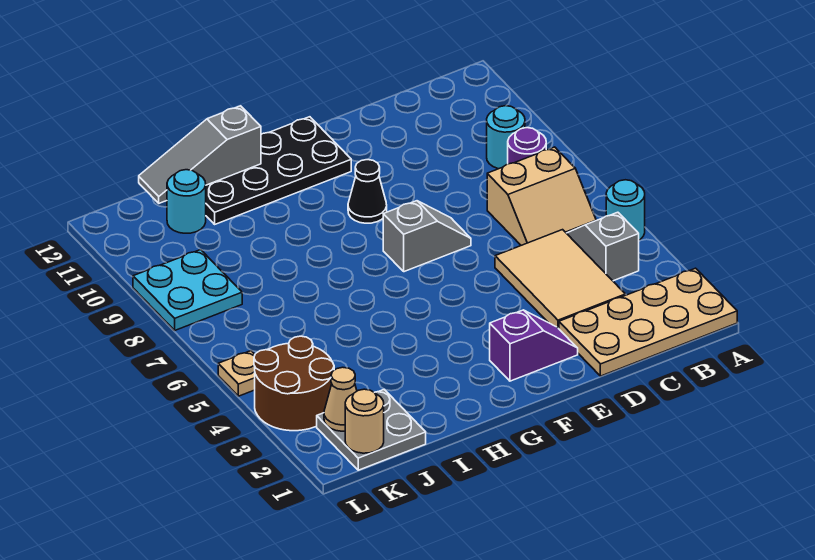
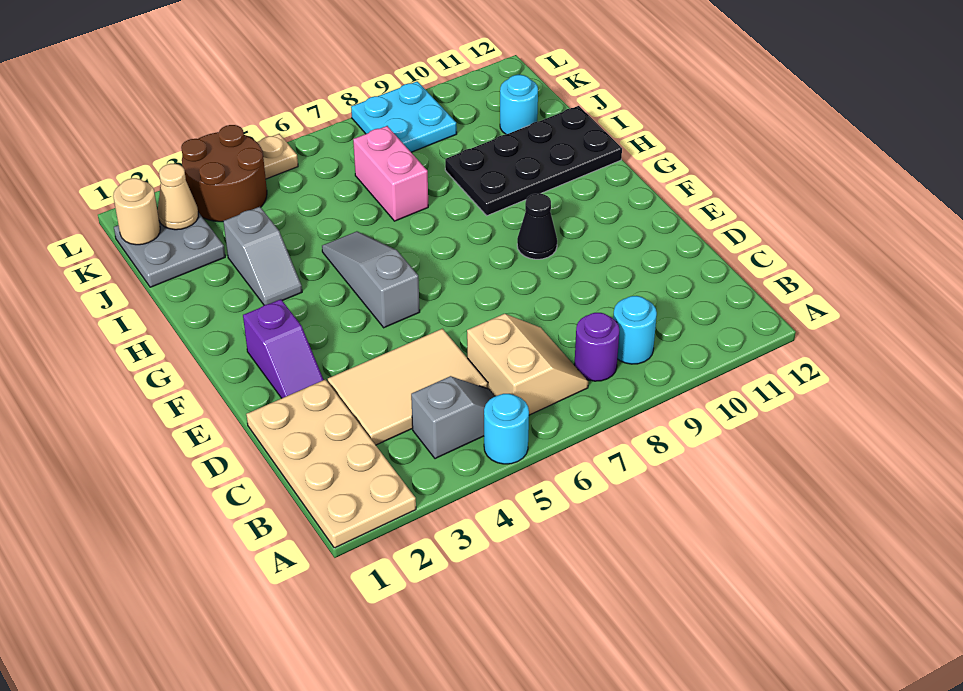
tan slope B6:C7 level 1 top 7 -> tan slope B6:C7 level 1 top 6
grey slope E7:F7 level 1 top F -> grey slope H3:I3 level 1 top I
black plate F11:I12 level 1 -> black plate H9:I12 level 1
grey slope H12:J12 level 2 top H -> grey slope F5:H5 level 1 top F
none -> pink brick I7:J7 level 1

